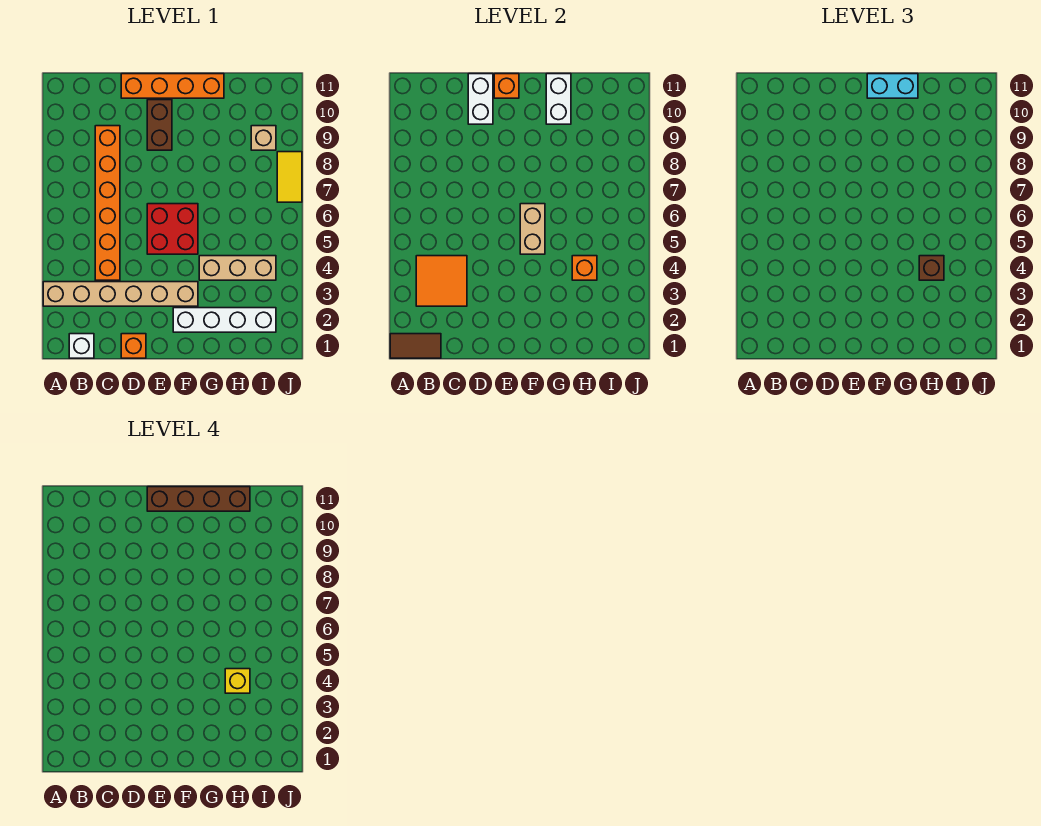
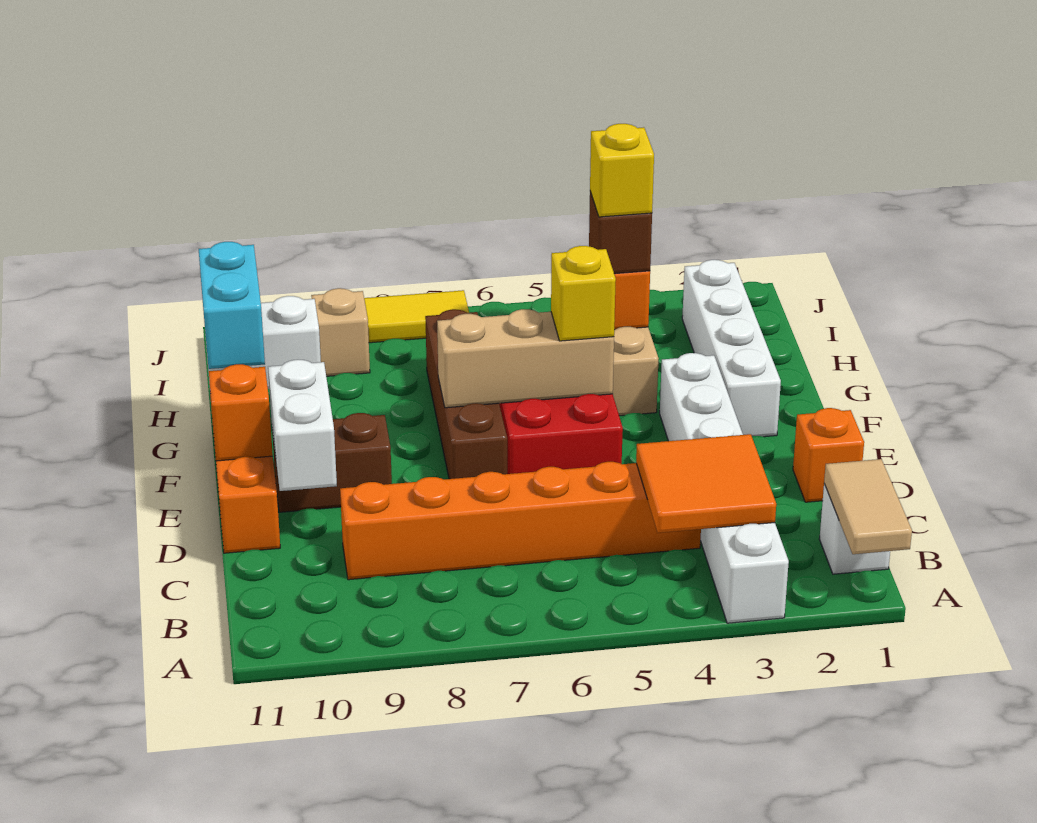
brown tile A1:B1 level 2 -> tan tile A1:B1 level 2
tan brick A3:F3 level 1 -> white brick A3:F3 level 1
white brick D10:D11 level 2 -> white brick D10:E10 level 2
brown brick E11:H11 level 4 -> brown brick E7:H7 level 1
tan brick F5:F6 level 2 -> tan brick F5:F7 level 2
none -> yellow brick F5 level 3

